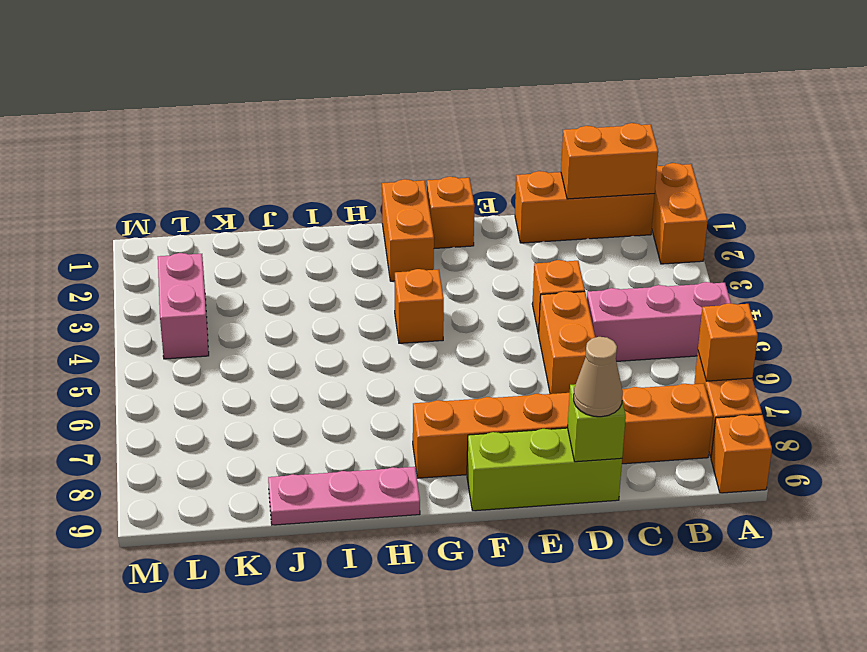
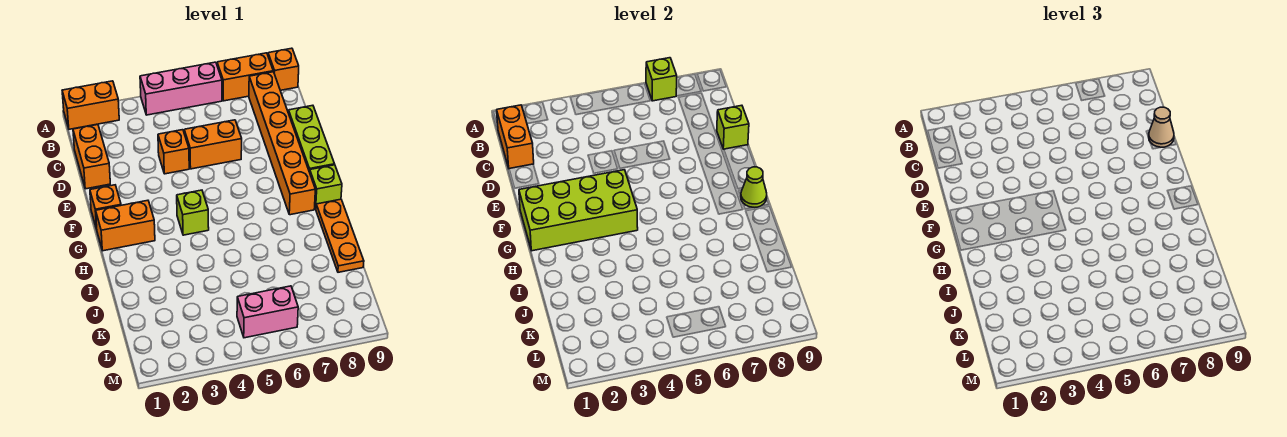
pink brick A5:C5 level 1 -> pink brick A4:A6 level 1
orange brick A7 level 2 -> lime brick A7 level 2
orange brick B1:D1 level 1 -> orange brick C1:D1 level 1
none -> lime brick F1:G4 level 2
orange brick G4 level 1 -> lime brick G4 level 1
none -> lime brick G9 level 1
none -> lime cone G9 level 2
pink plate H9:J9 level 1 -> orange plate H9:J9 level 1
pink brick L3:L4 level 1 -> pink brick L5:L6 level 1

